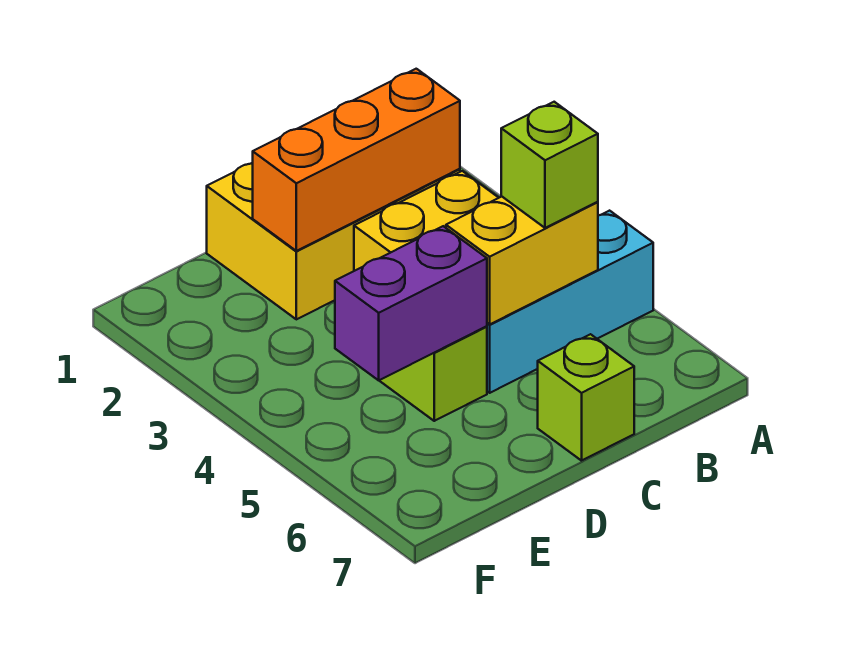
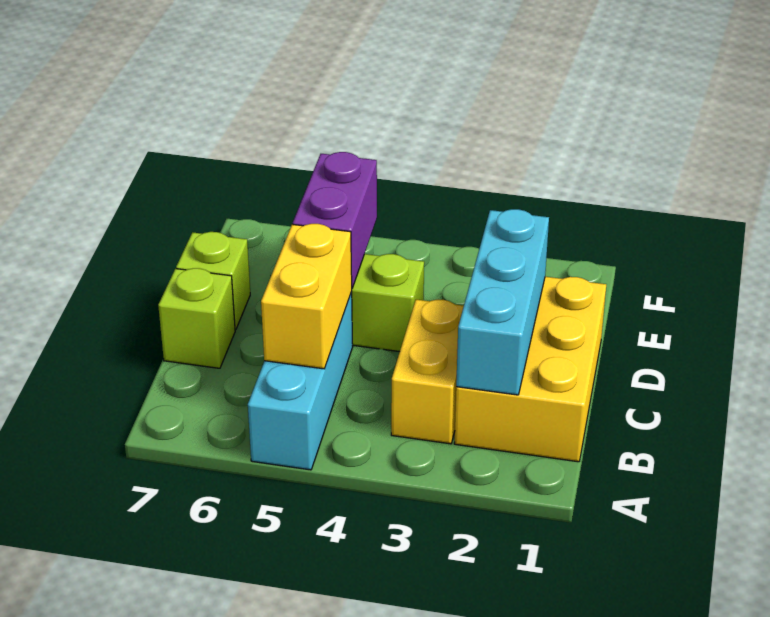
orange brick B2:D2 level 2 -> cyan brick B2:D2 level 2
lime brick B5 level 3 -> lime brick D7 level 1

